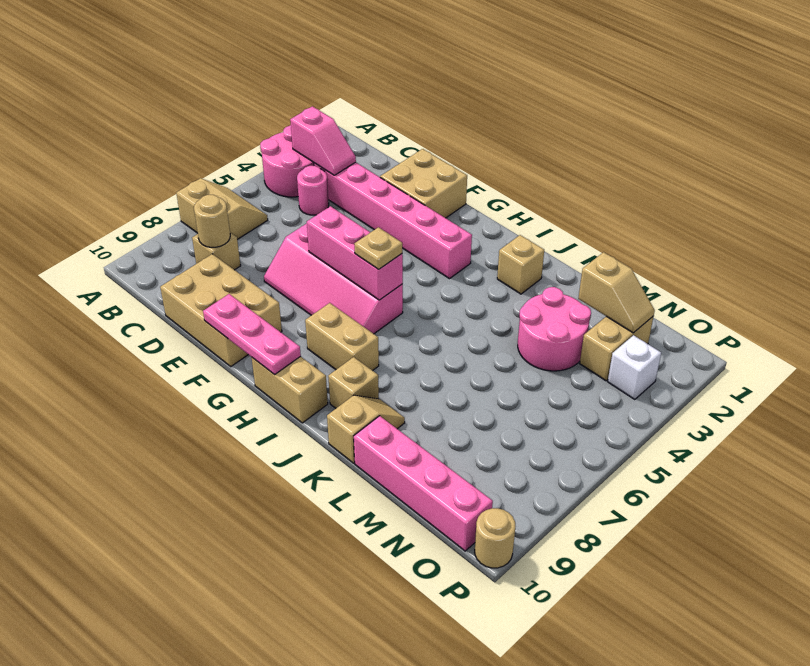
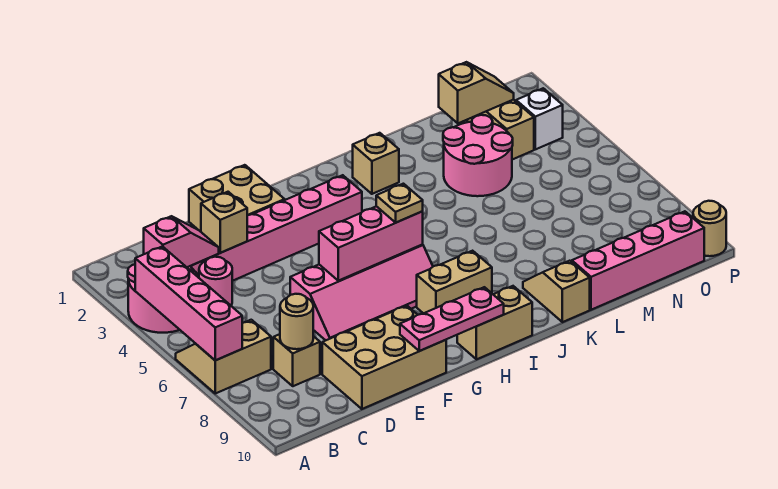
none -> pink brick A4:A7 level 2
tan brick J9 level 1 -> tan brick D3 level 2

